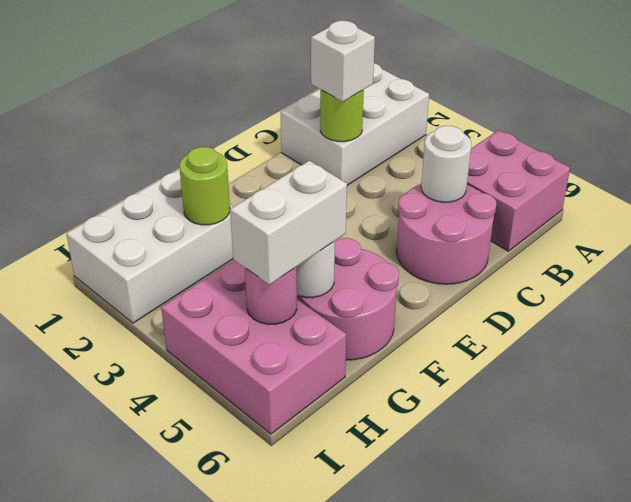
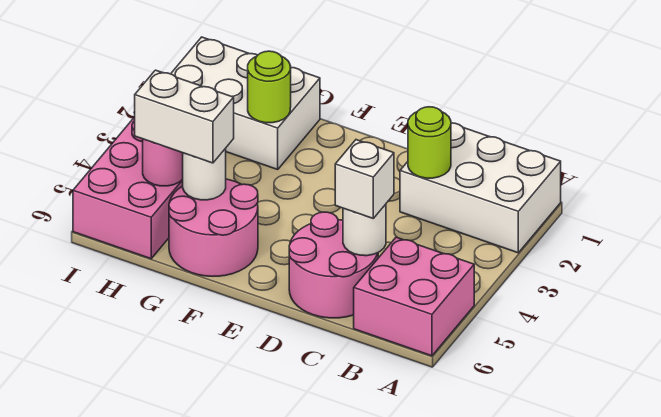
white brick C2 level 3 -> white brick C5 level 3

